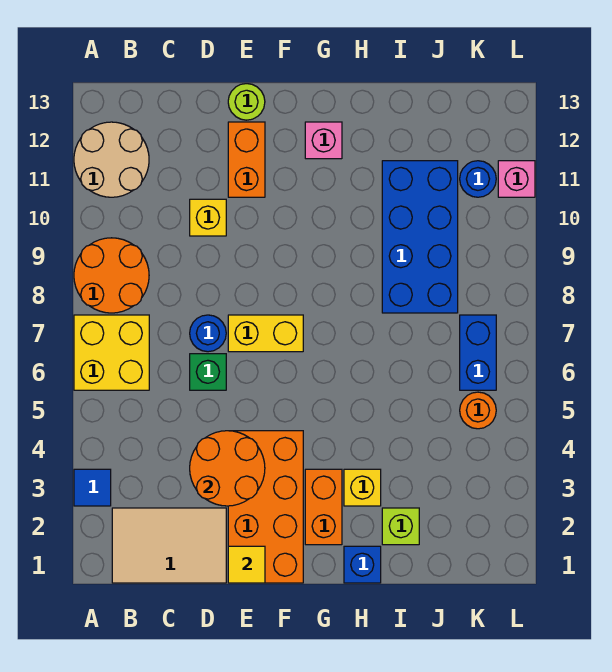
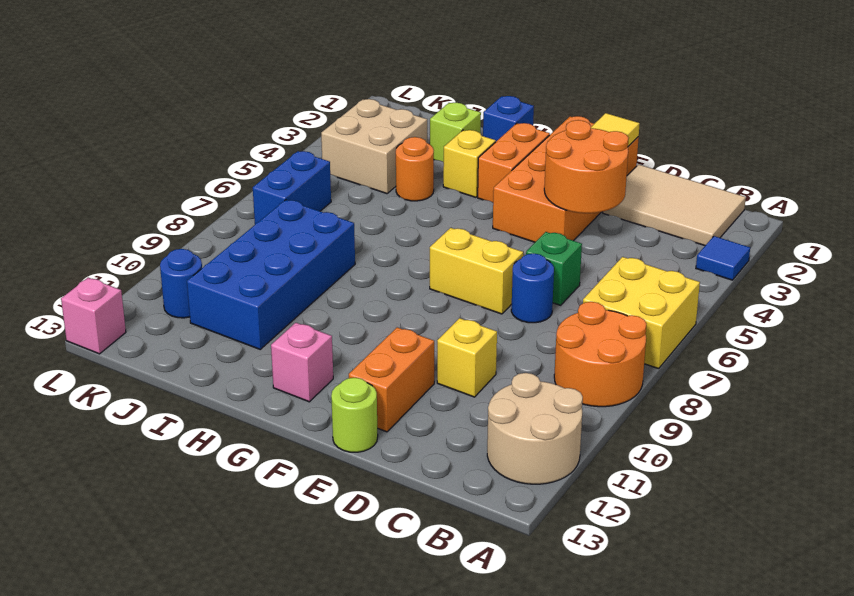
none -> tan brick J3:K4 level 1
orange round brick K5 level 1 -> orange round brick I4 level 1
pink brick L11 level 1 -> pink brick L13 level 1

